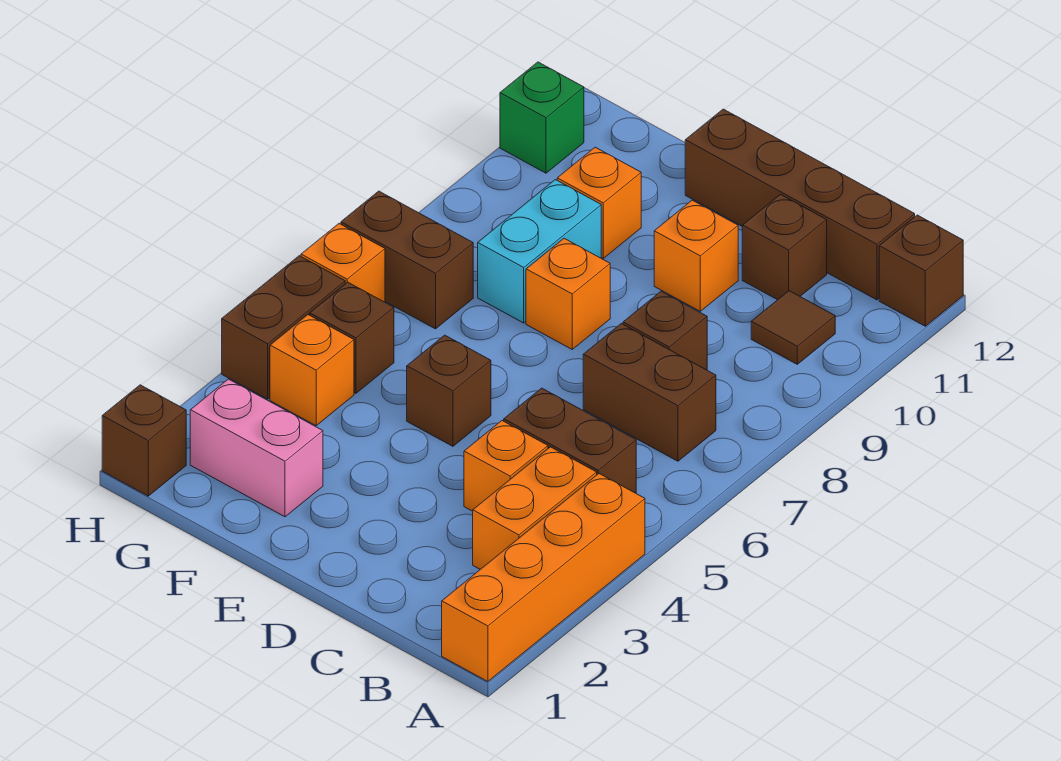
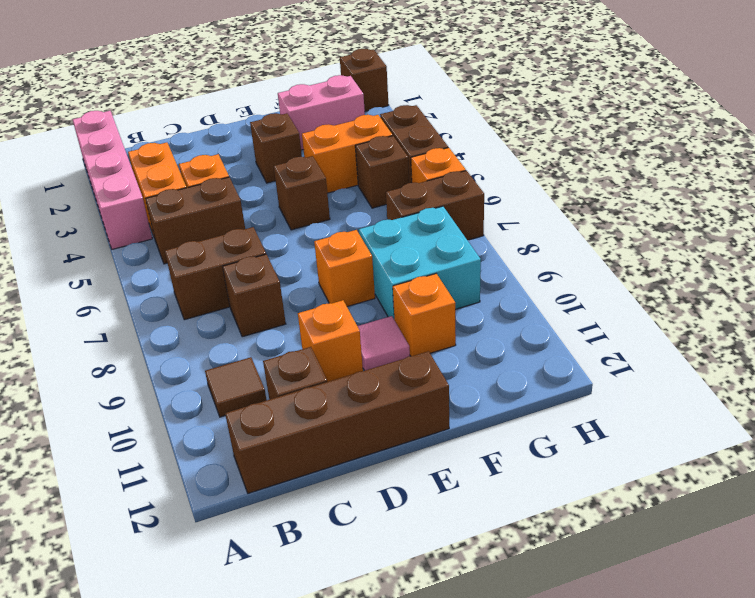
orange brick A1:A4 level 1 -> pink brick A1:A4 level 1
brown brick A12 level 1 -> brown brick E3 level 1
none -> pink tile E10 level 1
cyan brick F8:F9 level 1 -> cyan brick F8:G9 level 1
orange brick G4 level 1 -> orange brick F4:G4 level 1
green brick H11 level 1 -> none

